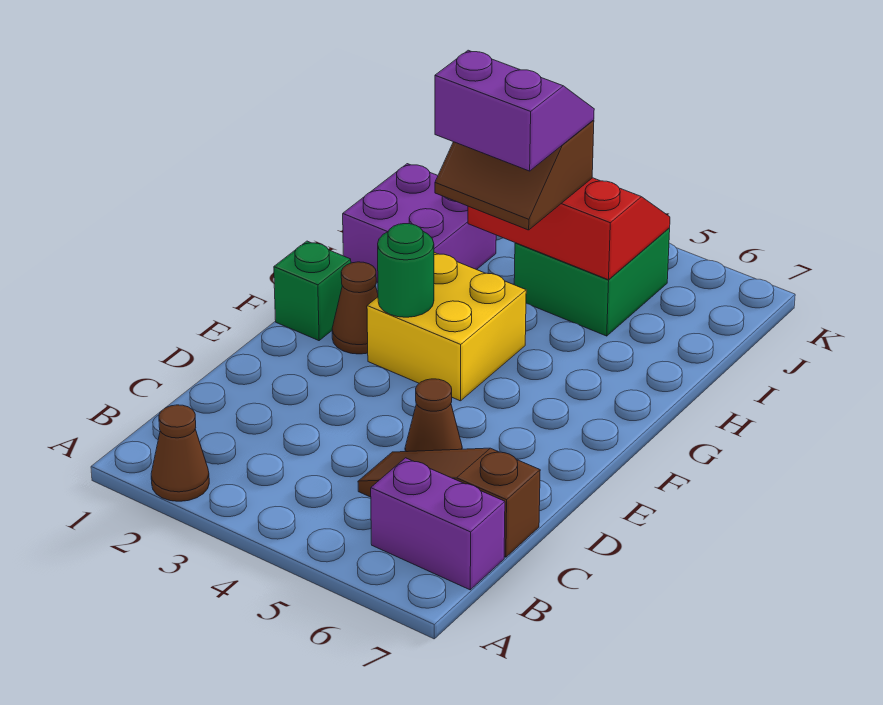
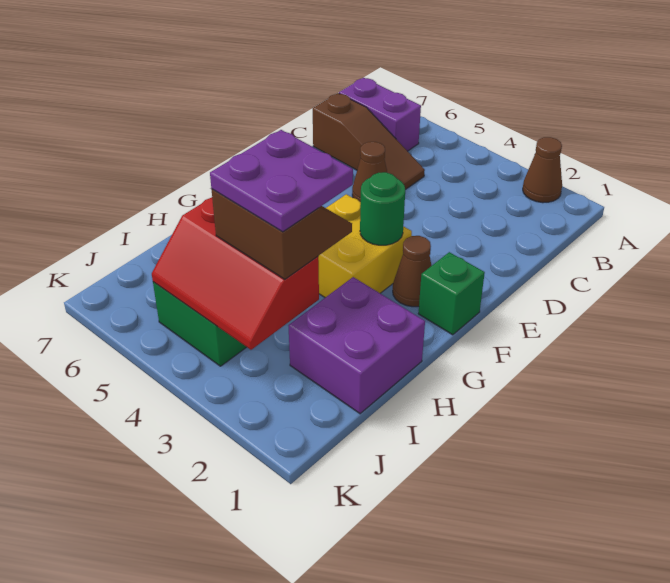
purple slope H3:I4 level 4 top H -> purple plate H3:I4 level 4

